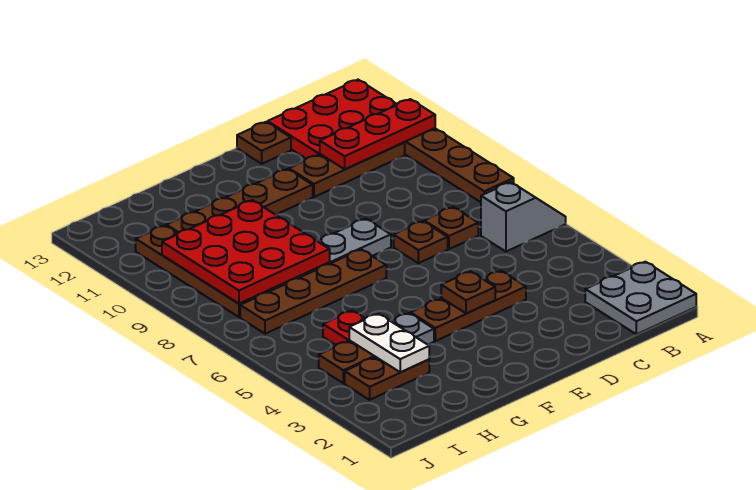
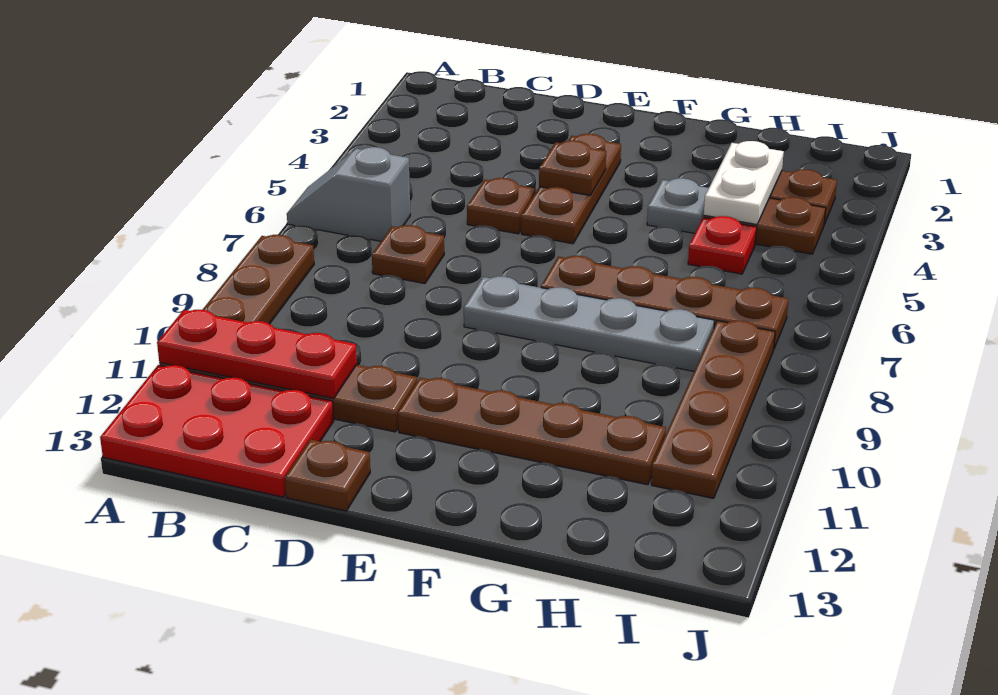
grey plate A1:B2 level 1 -> none
brown plate D4:F4 level 1 -> brown plate E3:E5 level 1
brown plate D7 level 1 -> brown plate D5 level 1
red plate G8:I10 level 2 -> none

